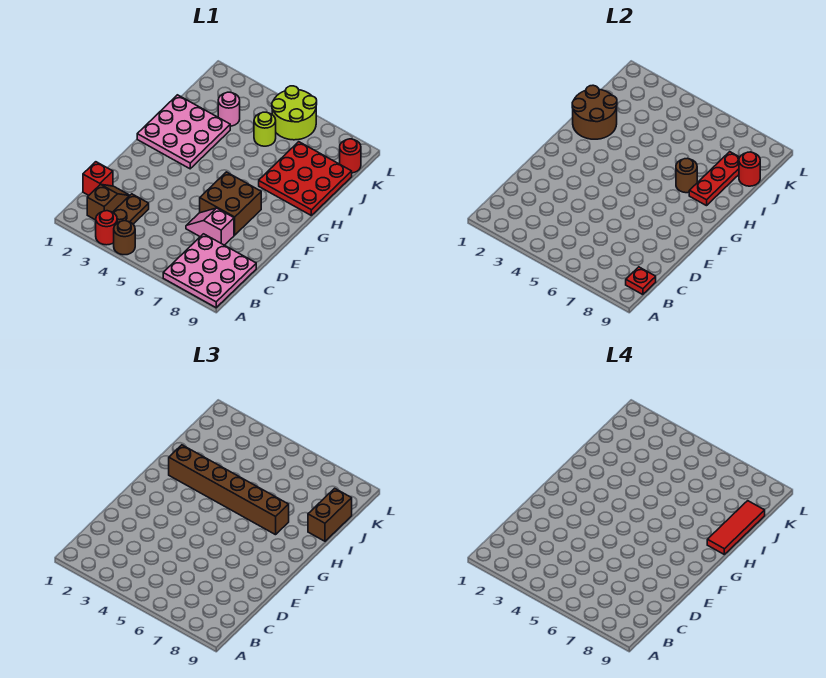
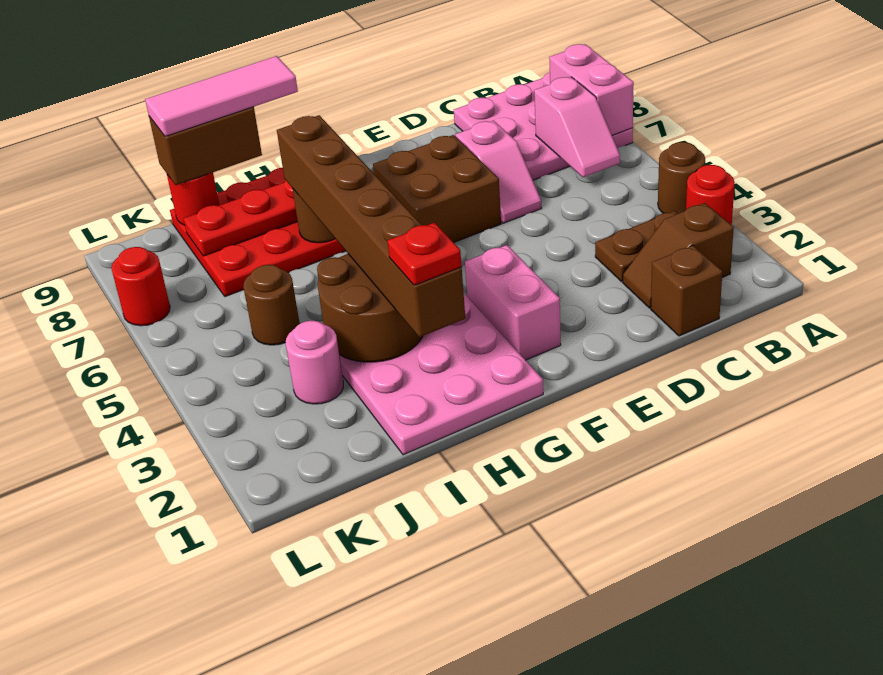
none -> pink brick A7:A8 level 2
none -> pink slope B6:B7 level 2 top 7
red plate B9 level 2 -> red plate H2 level 4
red brick C1 level 1 -> brown brick C1 level 1
none -> pink brick F2:F3 level 1
brown round brick H1:I2 level 2 -> brown round brick H3:I4 level 2
red tile H9:J9 level 4 -> pink tile H9:J9 level 4
lime round brick J5 level 1 -> brown round brick J5 level 1
lime round brick K5:L6 level 1 -> none
red round brick K9 level 1 -> red round brick L7 level 1

